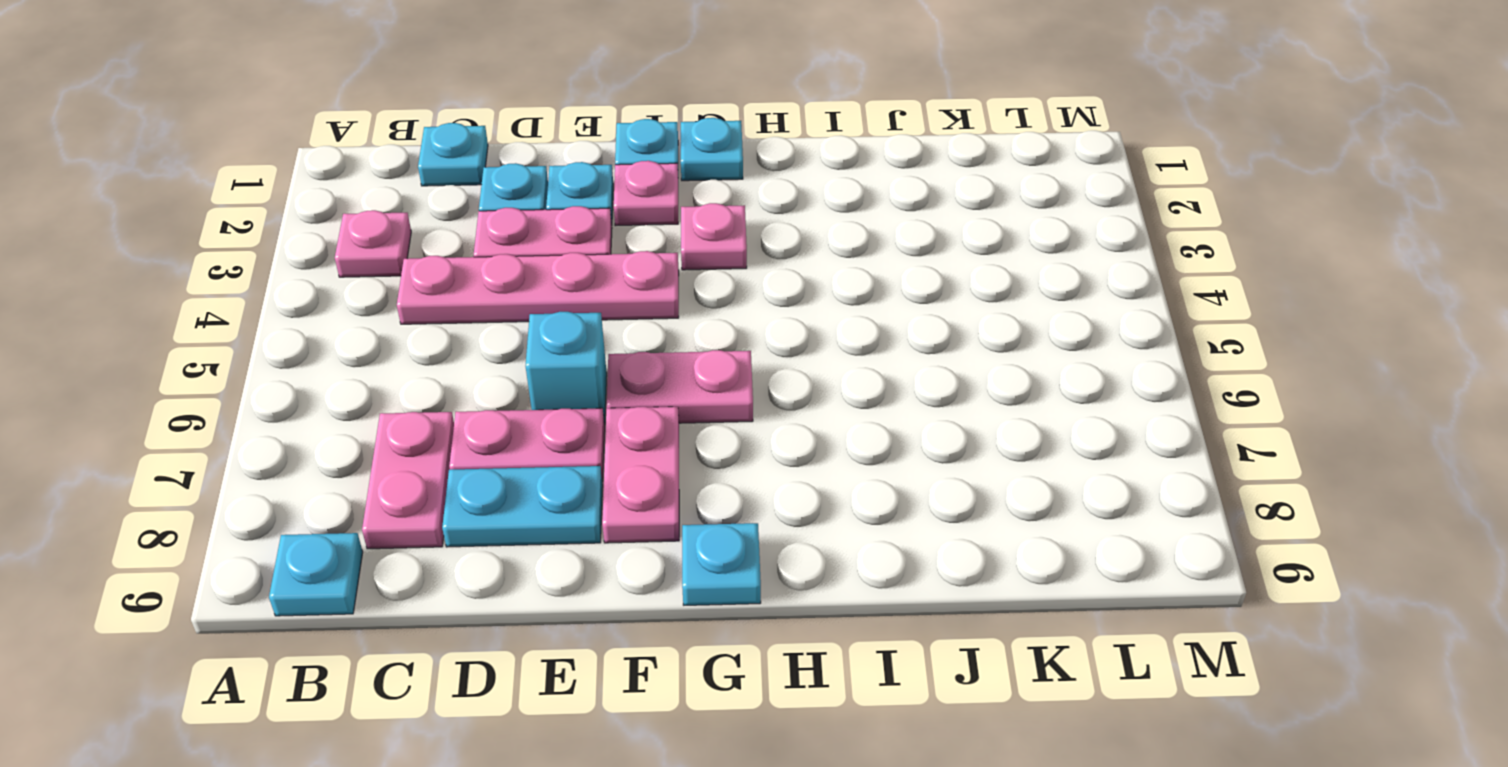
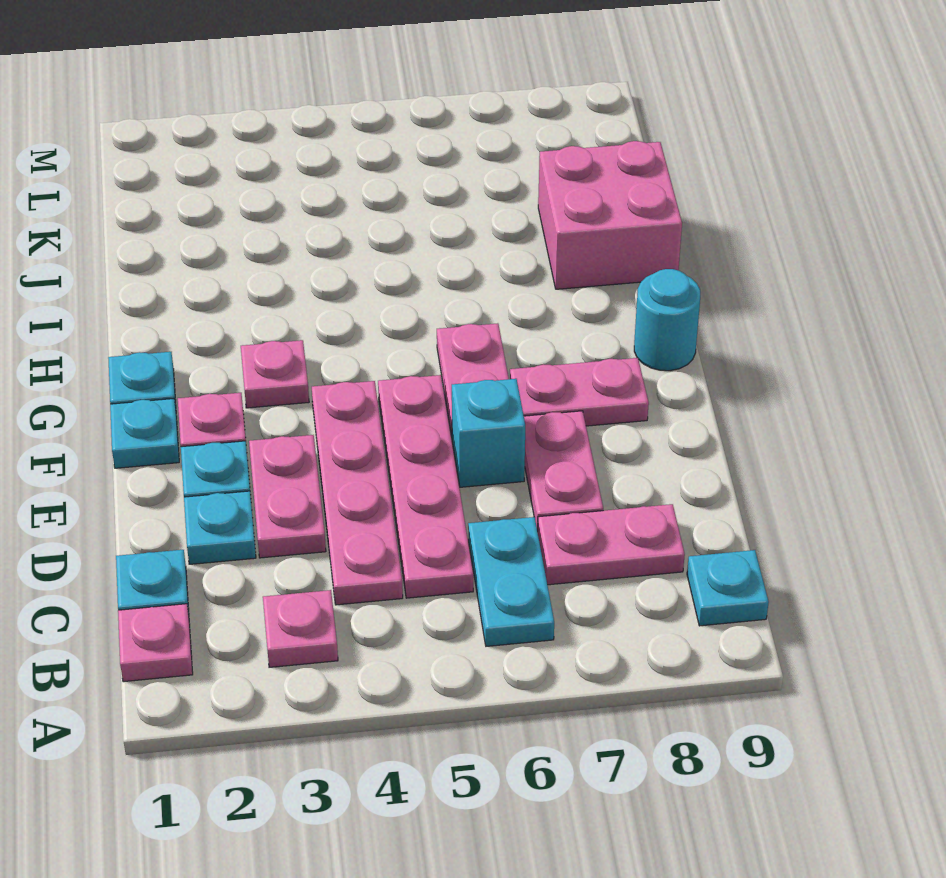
none -> pink plate B1 level 1
none -> pink plate C5:F5 level 1
cyan plate D8:E8 level 1 -> cyan plate B6:C6 level 1
cyan plate G9 level 1 -> cyan round brick G9 level 1
none -> pink brick I8:J9 level 1

